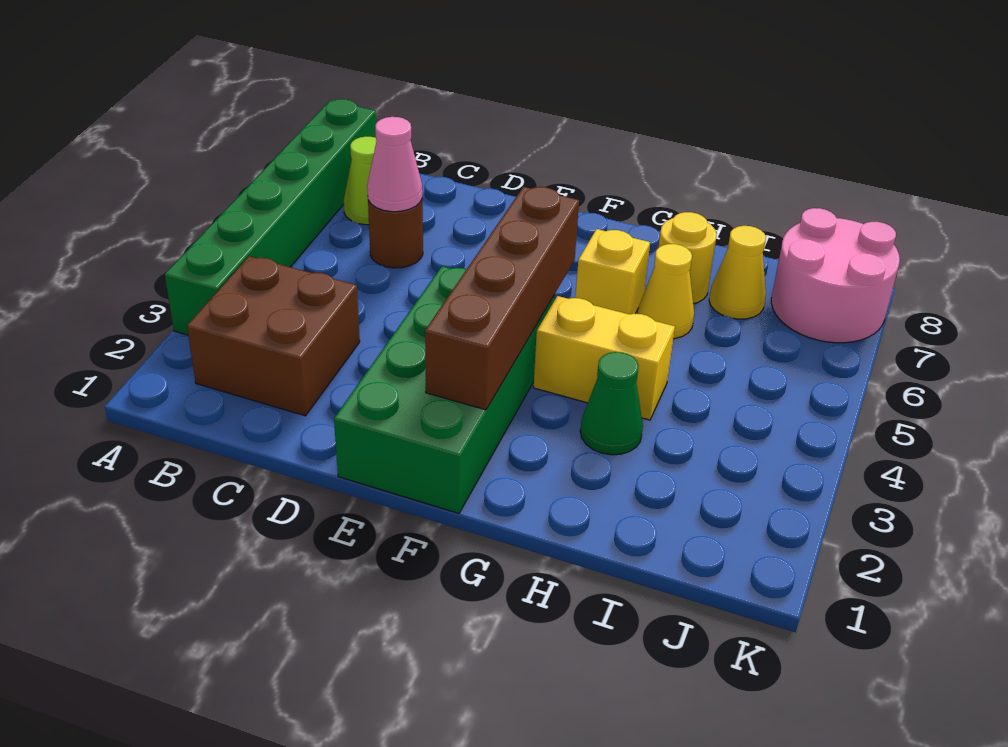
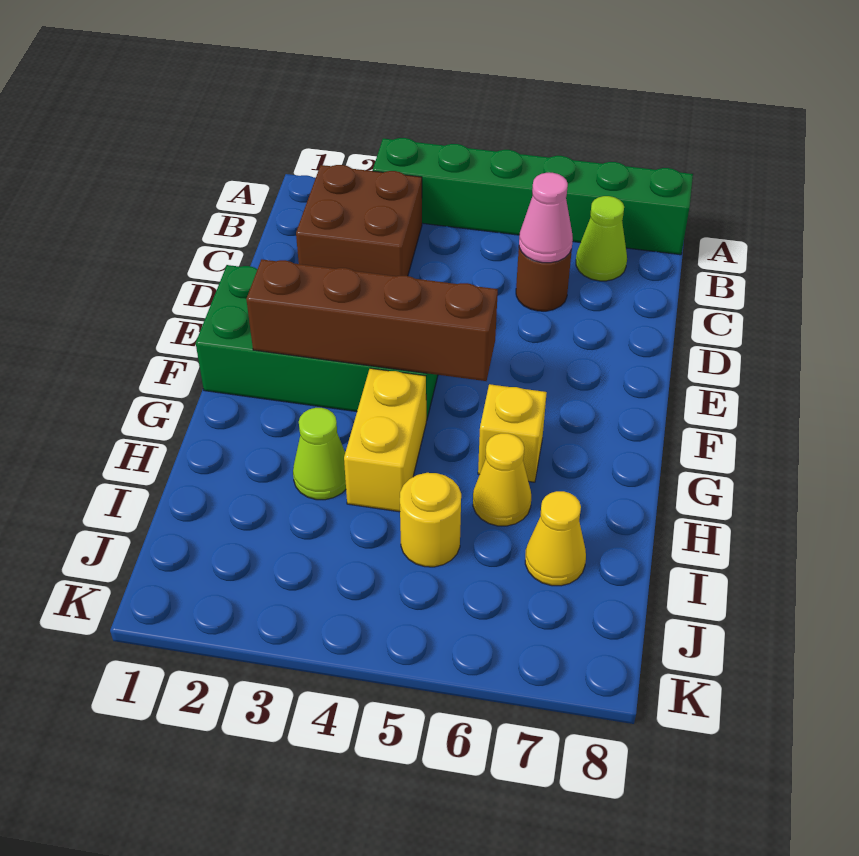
green cone H3 level 1 -> lime cone H3 level 1
yellow round brick H7 level 1 -> yellow round brick I5 level 1
pink round brick J7:K8 level 1 -> none

